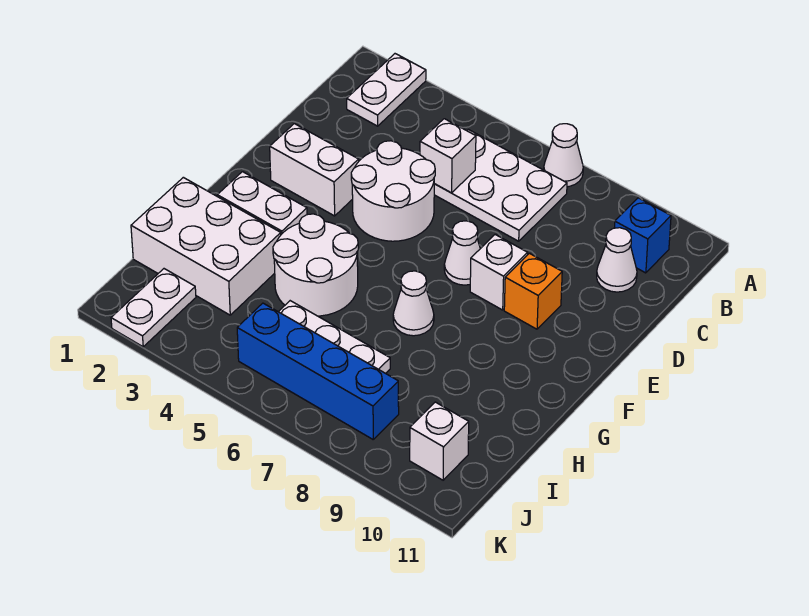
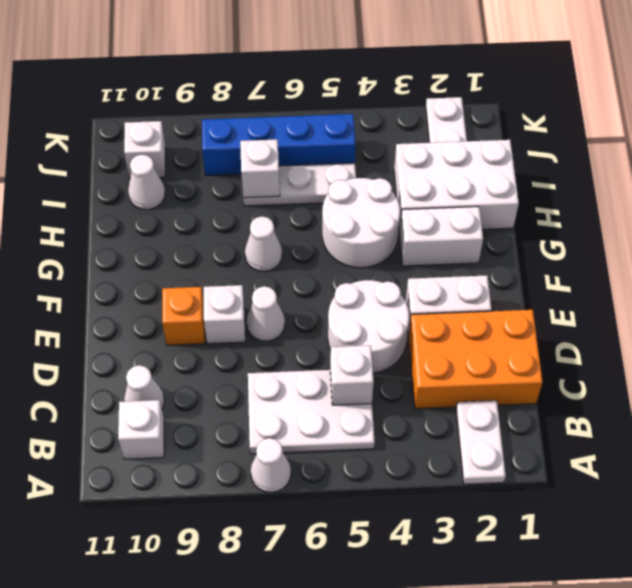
blue brick B10 level 1 -> white brick B10 level 1
none -> orange brick C1:D3 level 1
none -> white brick I7 level 2
none -> white cone I10 level 1

